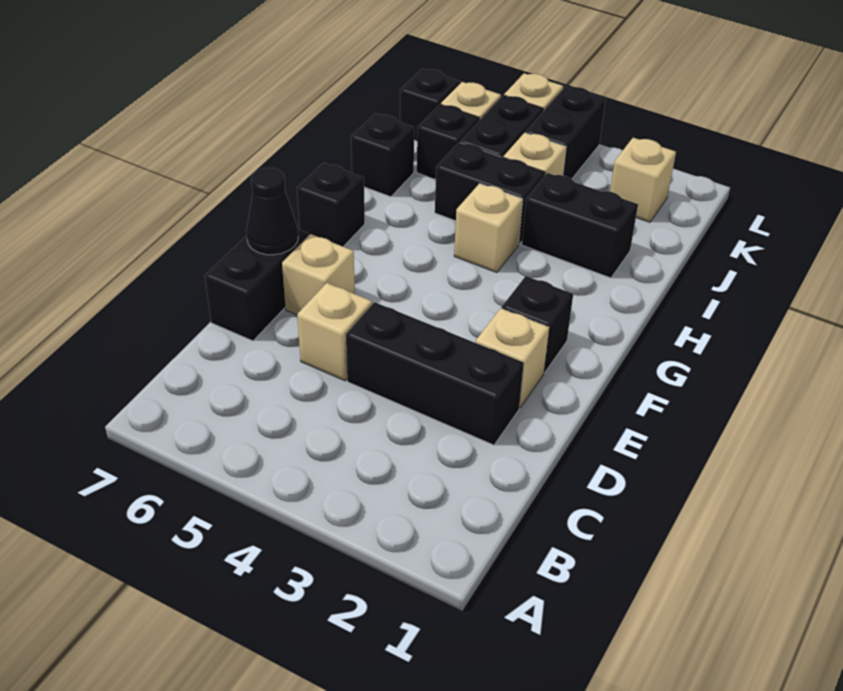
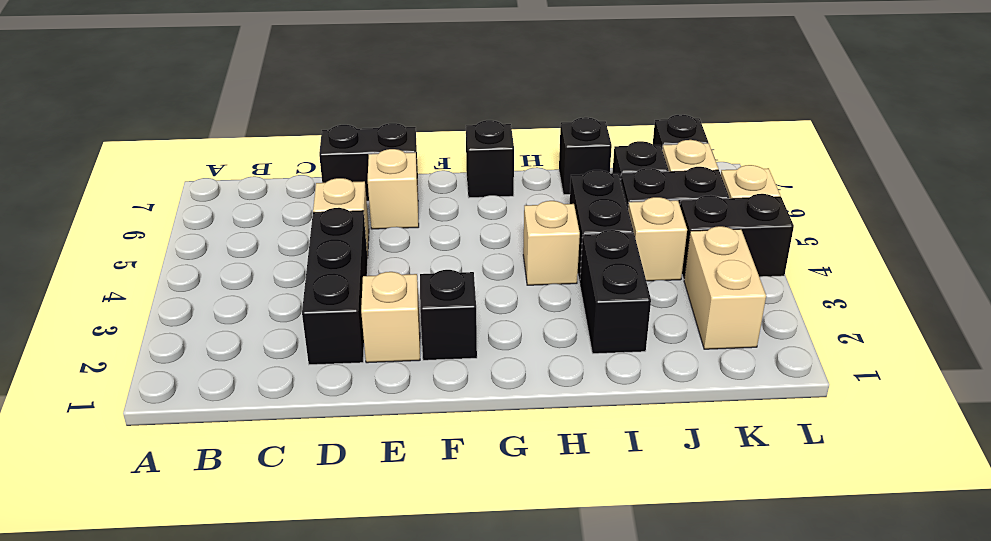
black cone E7 level 2 -> none
tan brick K2 level 1 -> tan brick K2:K3 level 1

